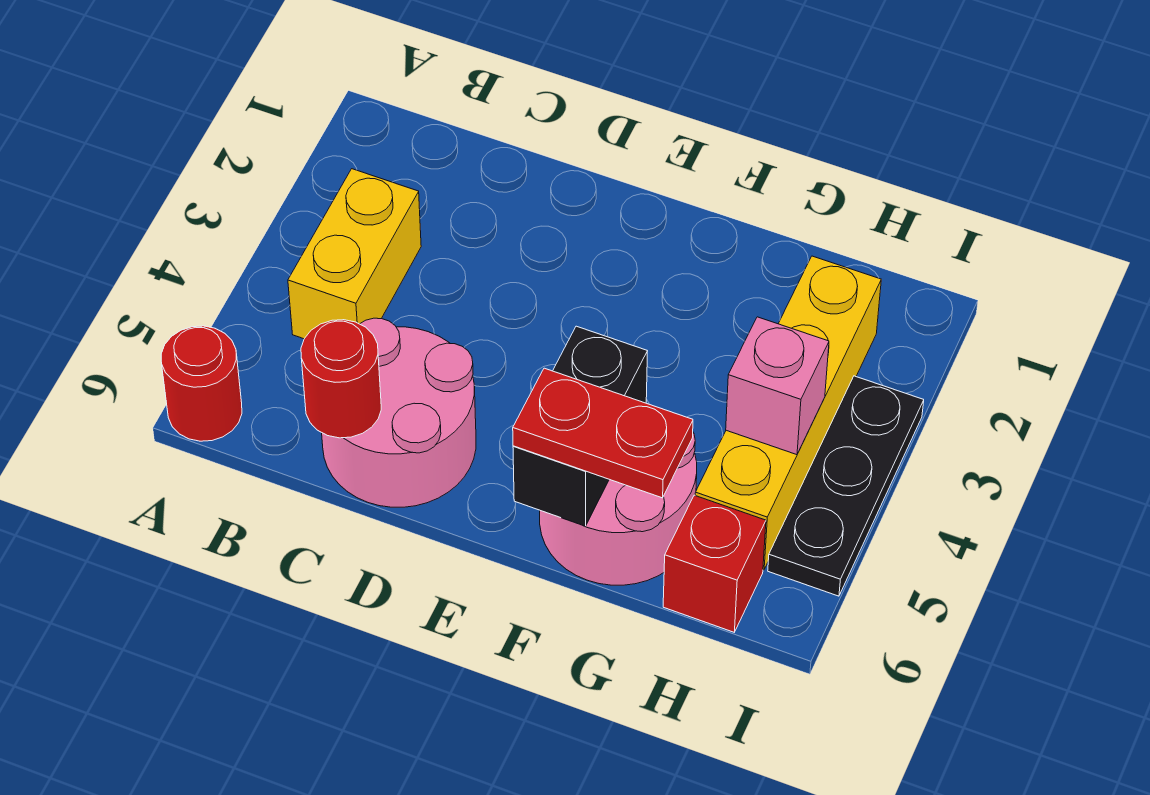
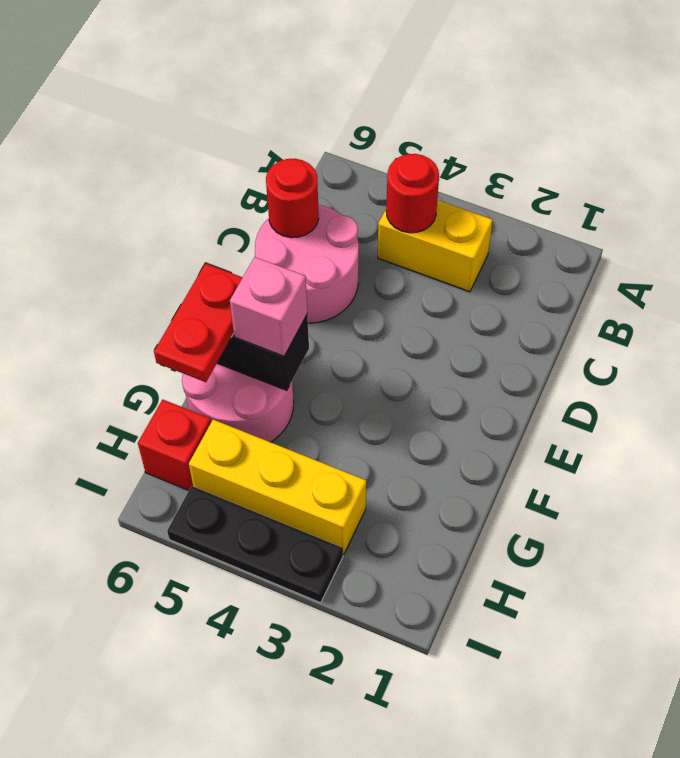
red round brick A6 level 1 -> red round brick B4 level 2
yellow brick H2:H5 level 1 -> yellow brick H3:H5 level 1
pink brick H4 level 2 -> pink brick F5 level 3

